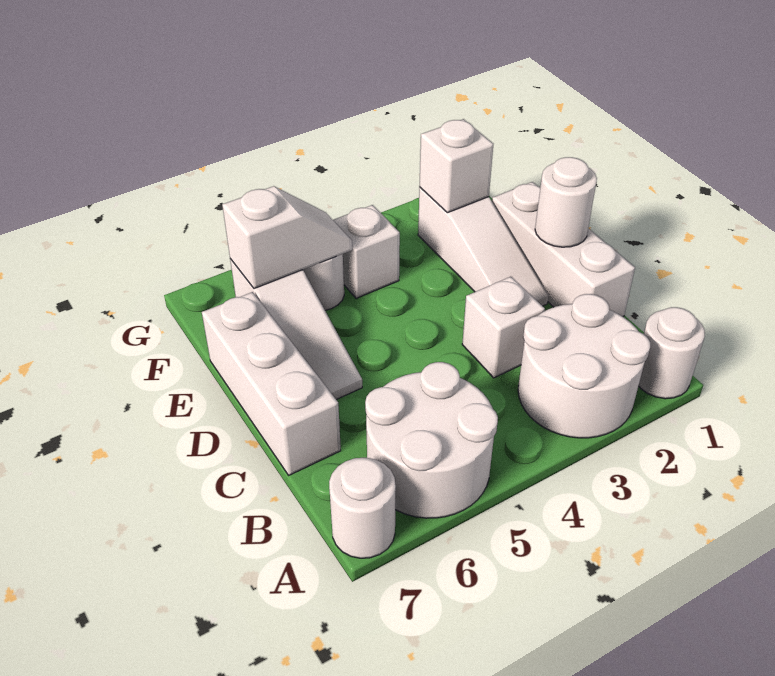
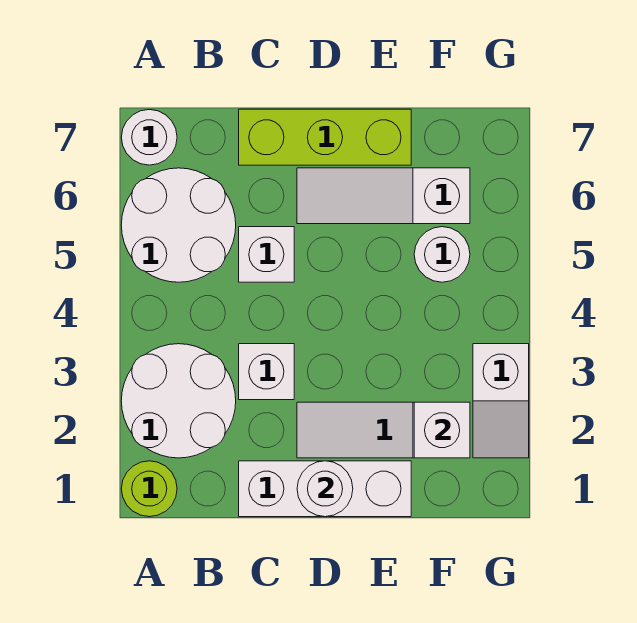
white round brick A1 level 1 -> lime round brick A1 level 1
white brick C7:E7 level 1 -> lime brick C7:E7 level 1
white brick F4 level 1 -> white brick C5 level 1
white slope F5:F6 level 2 top 6 -> white slope G2:G3 level 1 top 3

